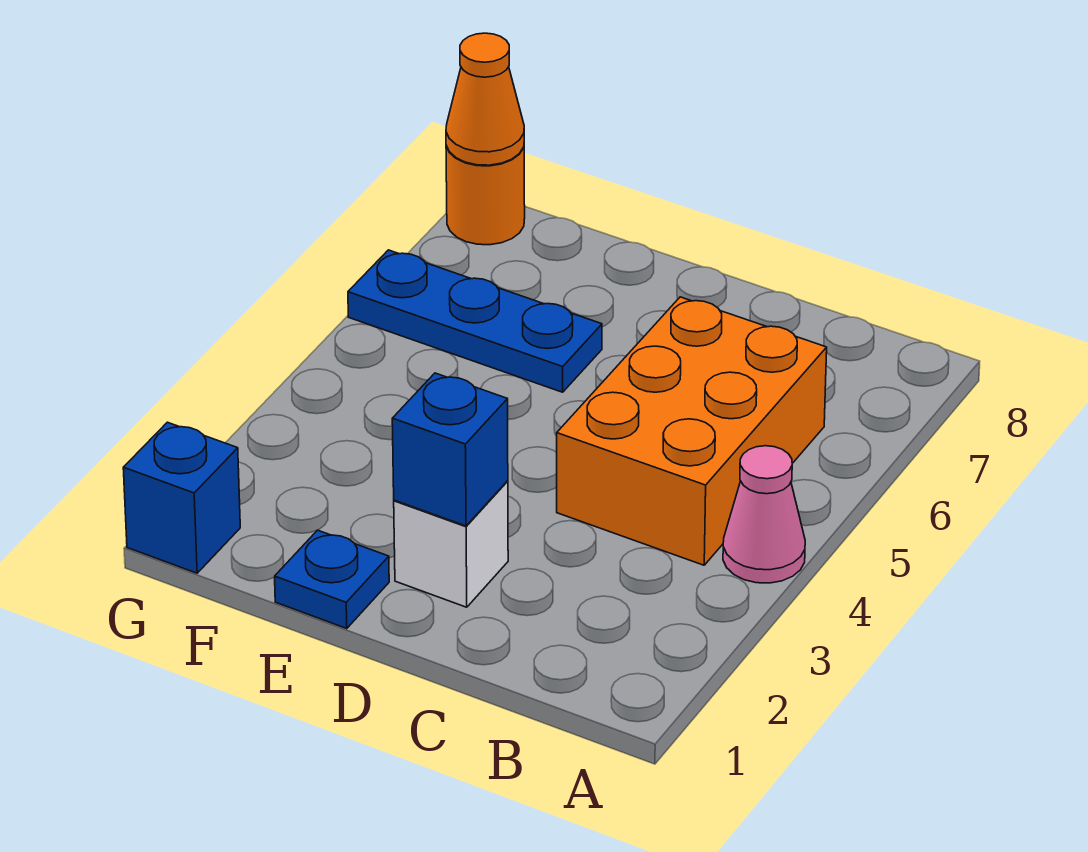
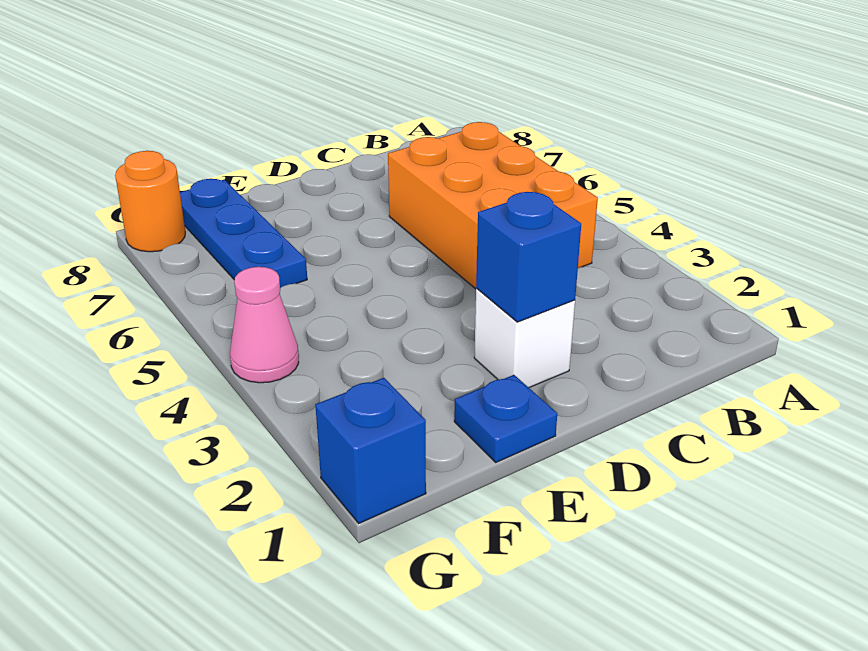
pink cone A4 level 1 -> pink cone G4 level 1
blue plate E6:G6 level 1 -> blue plate F6:F8 level 1
orange cone G8 level 2 -> none

